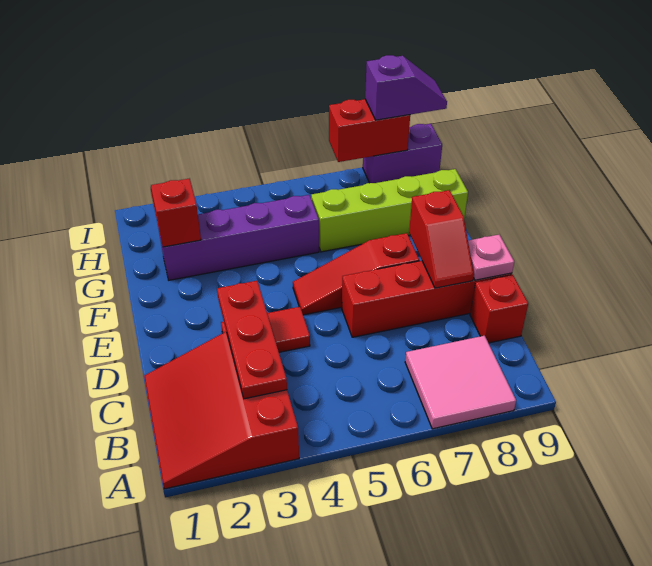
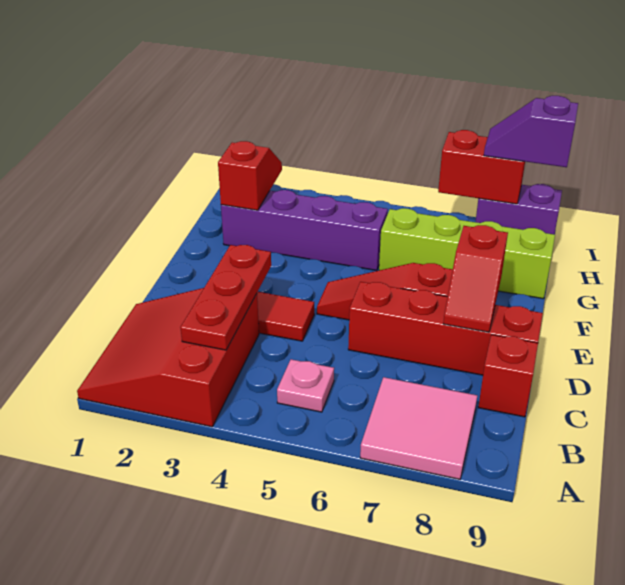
pink plate D9 level 2 -> pink plate B5 level 1
purple slope I8:I9 level 3 top 8 -> purple slope I8:I9 level 3 top 9

